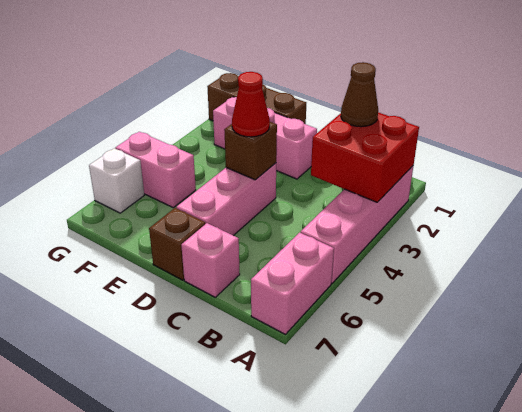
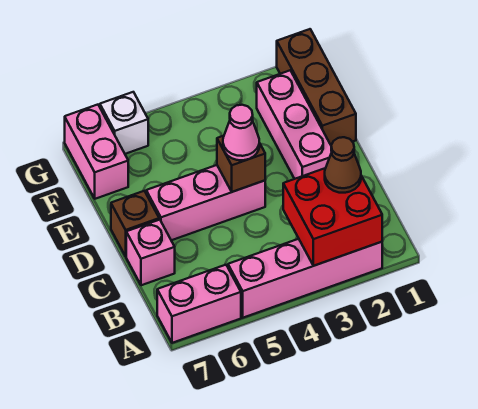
red cone D4 level 3 -> pink cone D4 level 3
pink brick F5:G5 level 1 -> pink brick F7:G7 level 1

